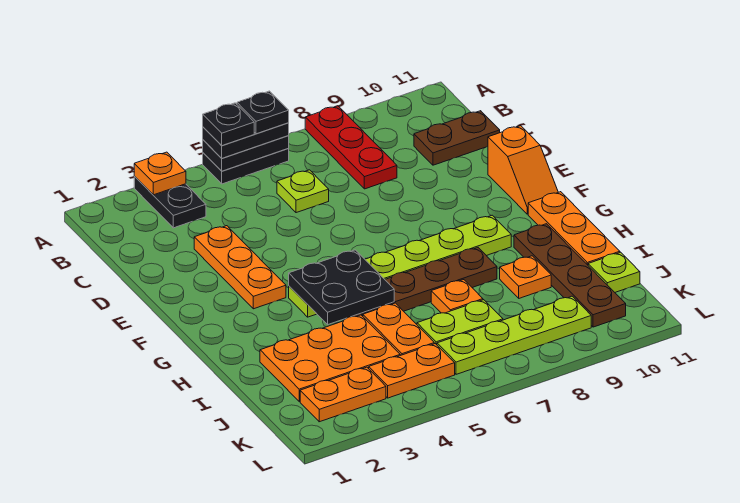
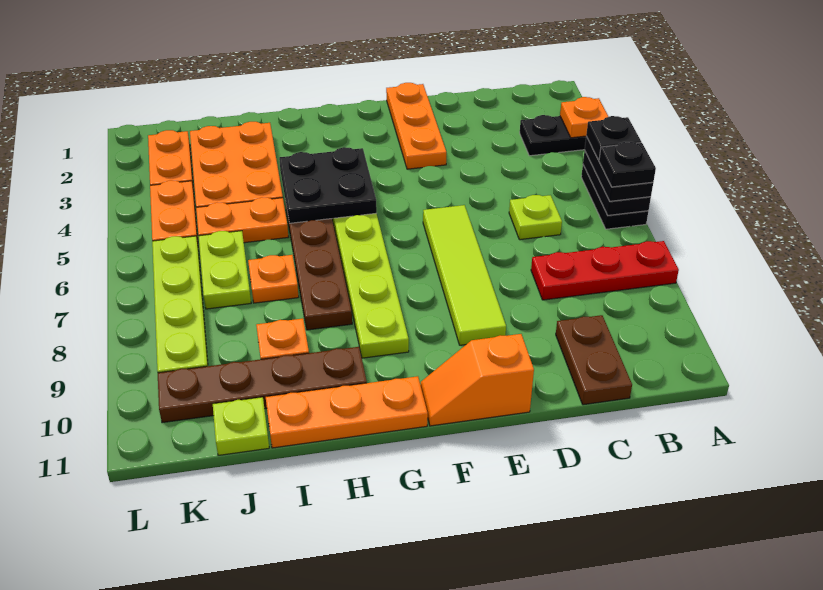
orange plate D3:F3 level 1 -> orange plate E1:E3 level 1
none -> lime tile E6:E9 level 1

